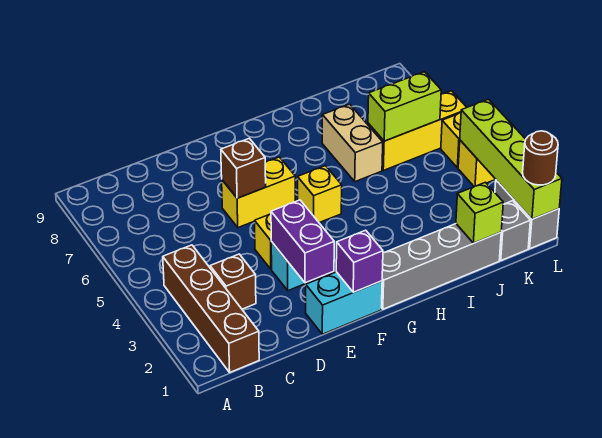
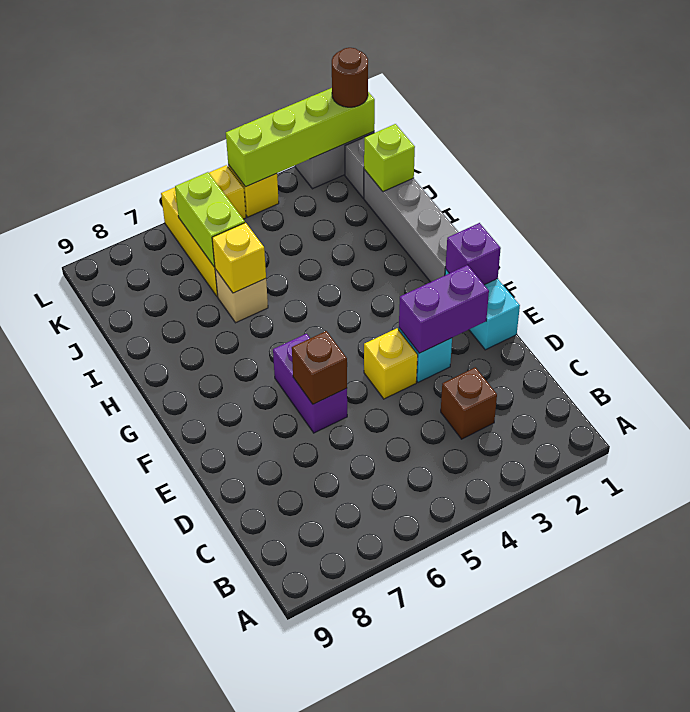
brown brick B1:B4 level 1 -> none
yellow brick E6:F6 level 1 -> purple brick E6:F6 level 1
yellow brick G5 level 1 -> yellow brick I6 level 2
tan brick I6:I7 level 1 -> tan brick I6 level 1

